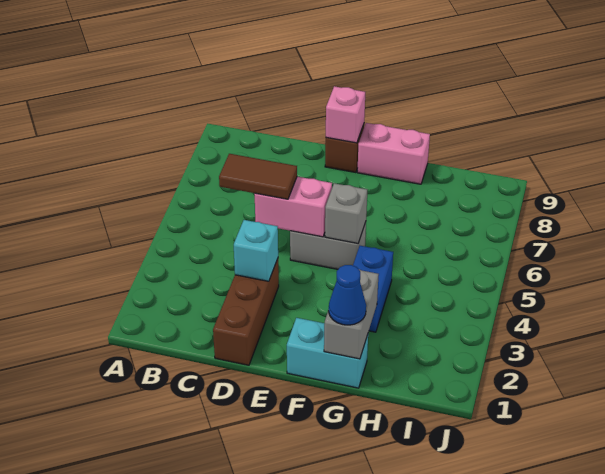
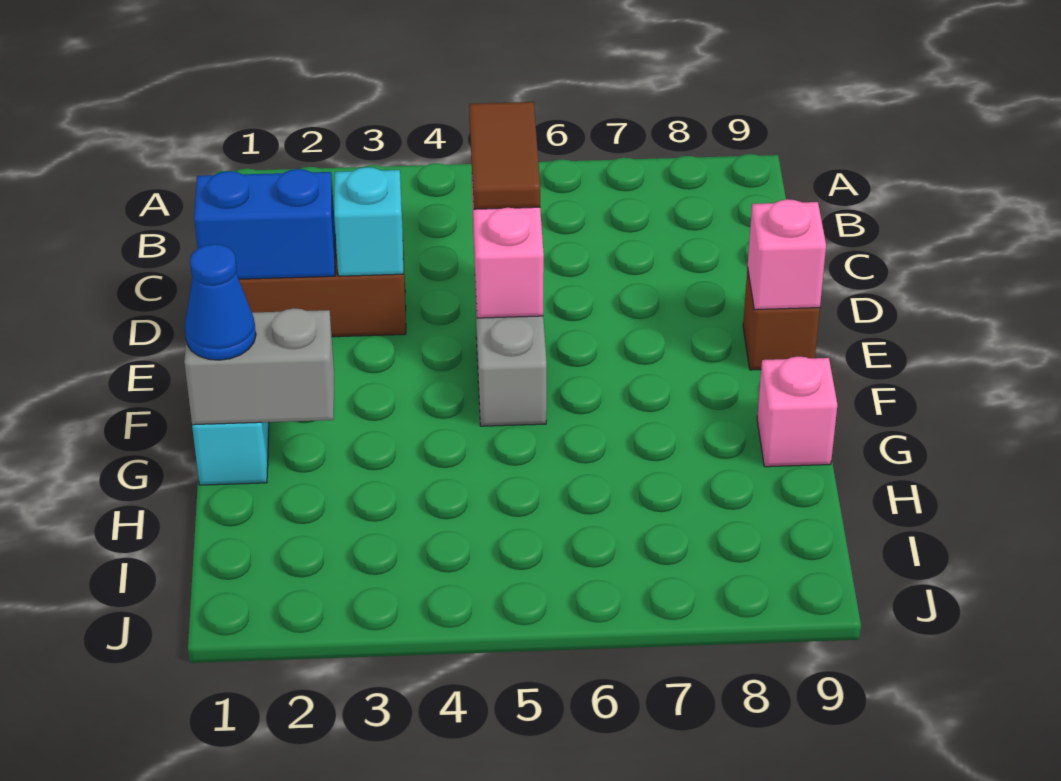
grey brick F5 level 2 -> none
pink brick F9:G9 level 1 -> pink brick G9 level 1
blue brick G3:G4 level 1 -> blue brick D1:D2 level 2

